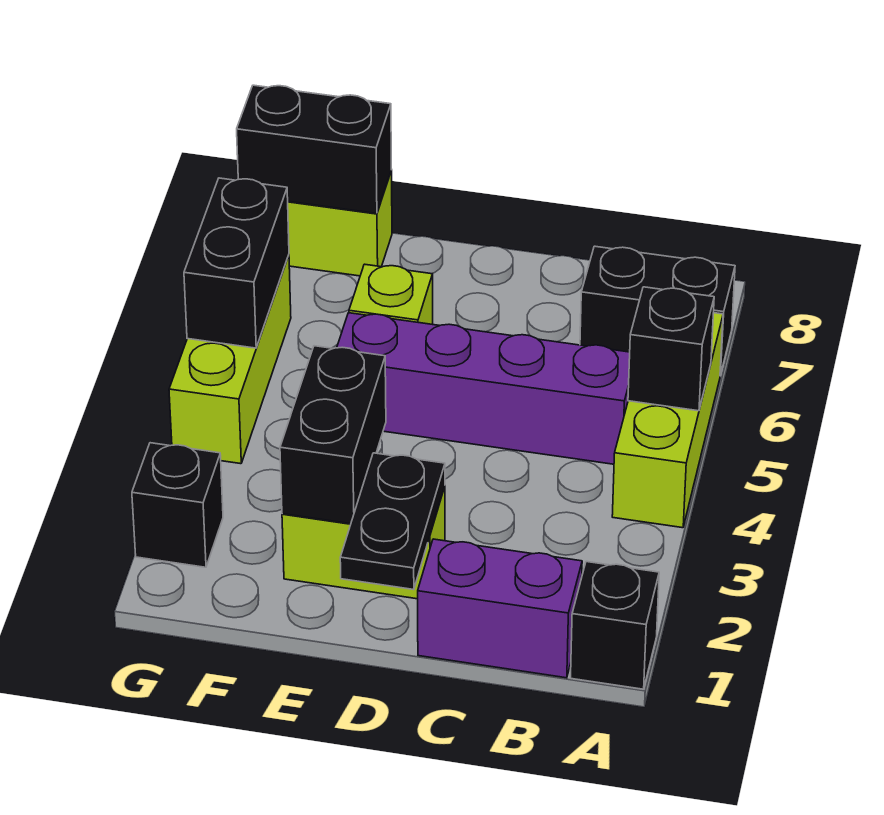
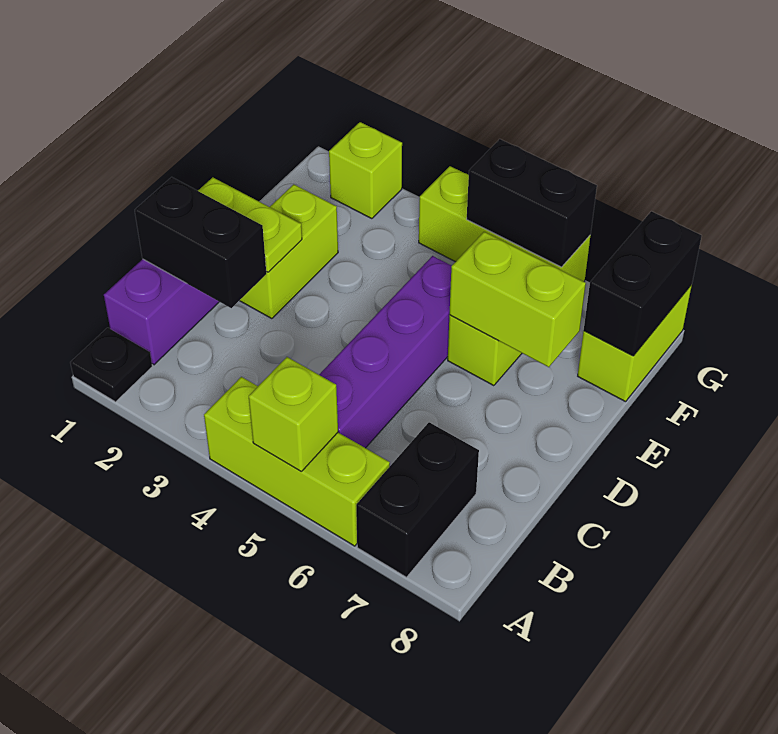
black brick A1 level 1 -> black plate A1 level 1
black brick A5 level 2 -> lime brick A5 level 2
black plate D1:D2 level 2 -> lime plate D1:D2 level 2
black brick E2:E3 level 2 -> black brick C1:C2 level 2
none -> lime brick E6:E7 level 2
black brick G2 level 1 -> lime brick G2 level 1

